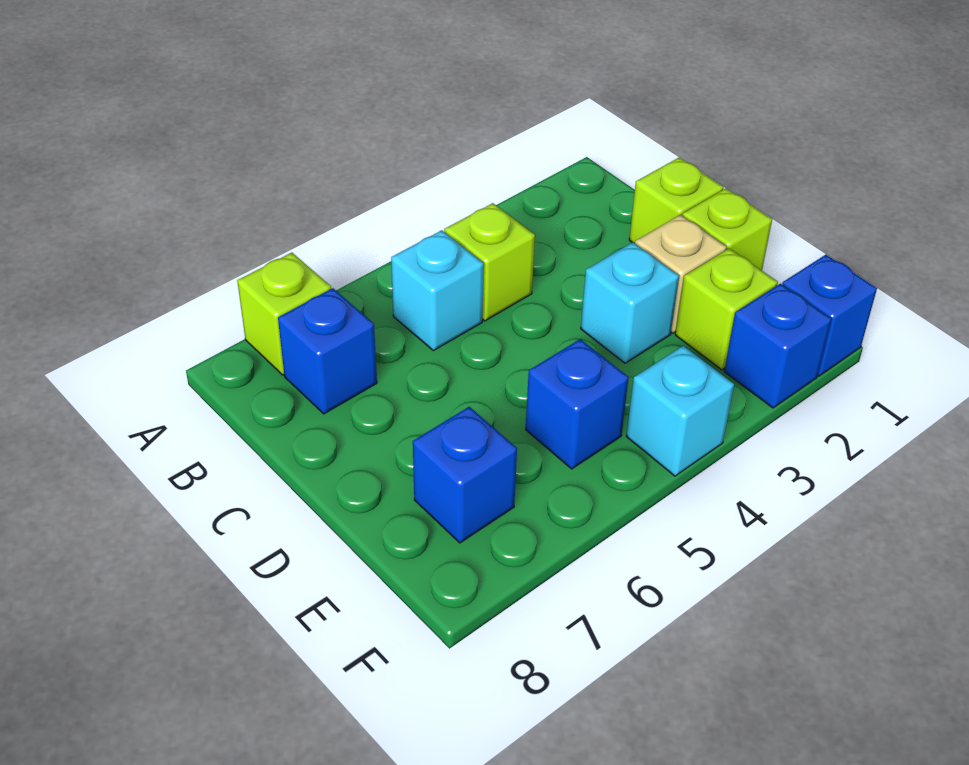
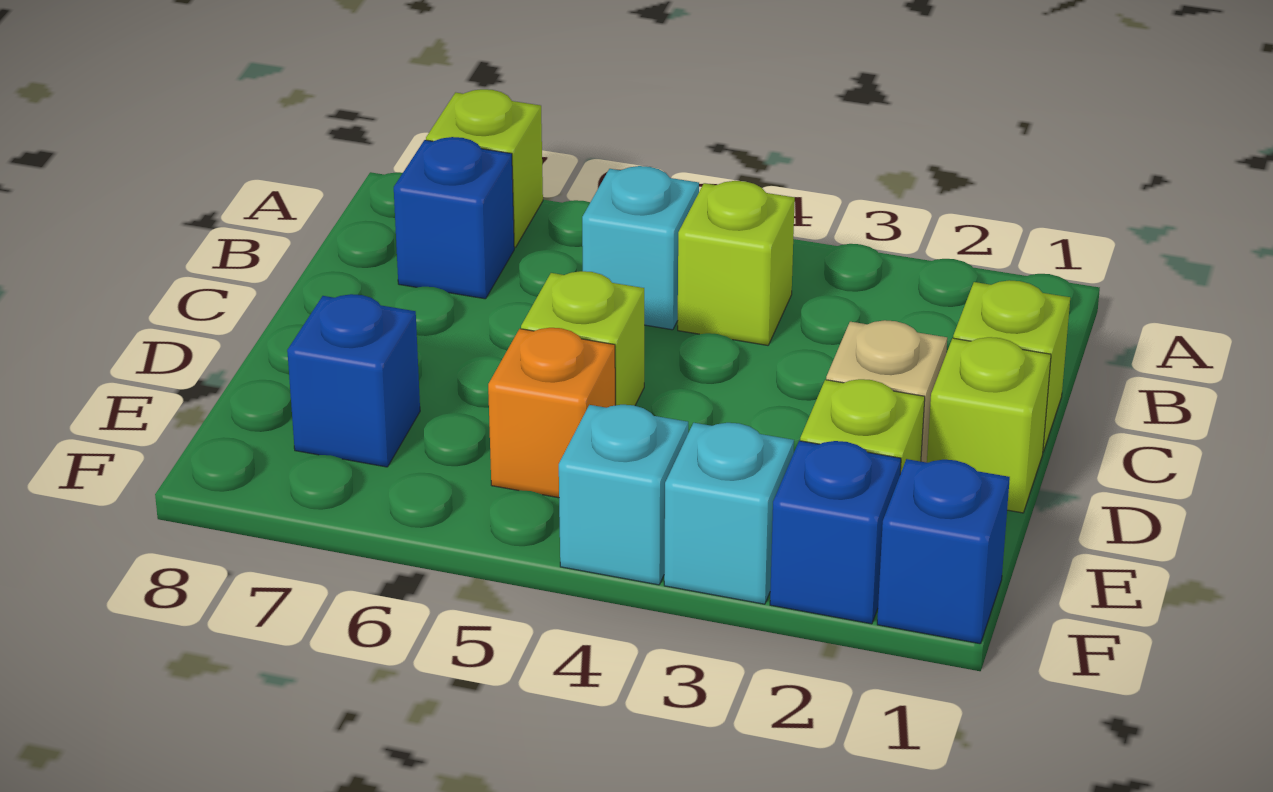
cyan brick D3 level 1 -> cyan brick F3 level 1
none -> lime brick D5 level 1
blue brick E5 level 1 -> orange brick E5 level 1

